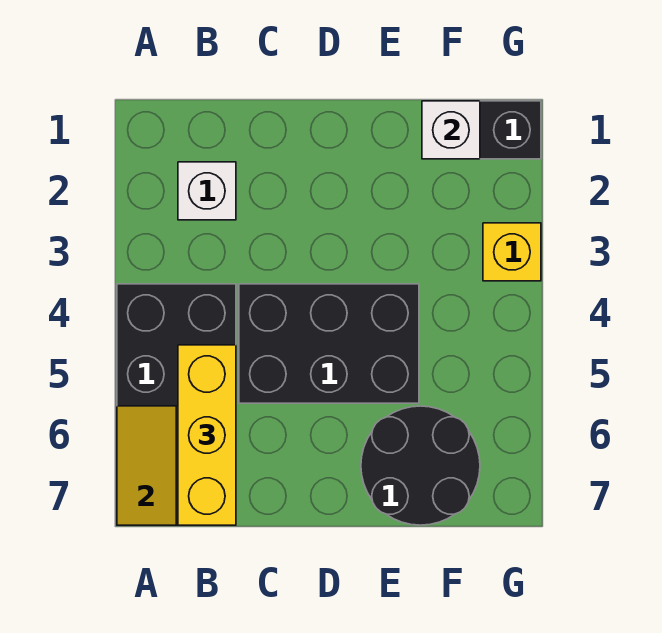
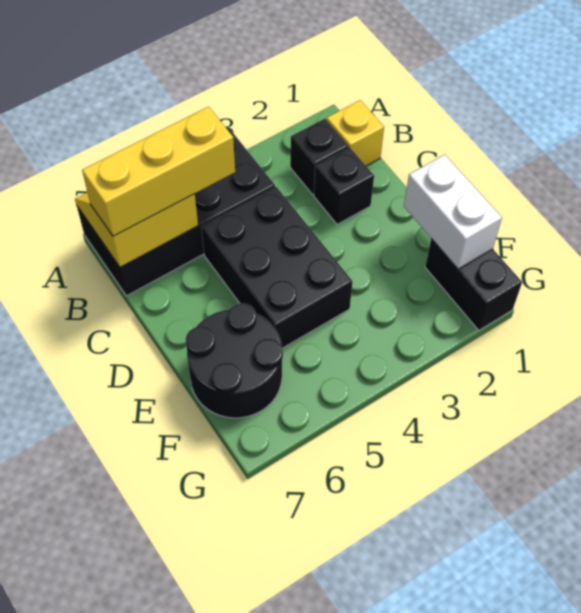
white brick B2 level 1 -> black brick B2 level 1
none -> black brick C2 level 1
white brick F1 level 2 -> white brick E1:F1 level 2
yellow brick G3 level 1 -> yellow brick B1 level 1

